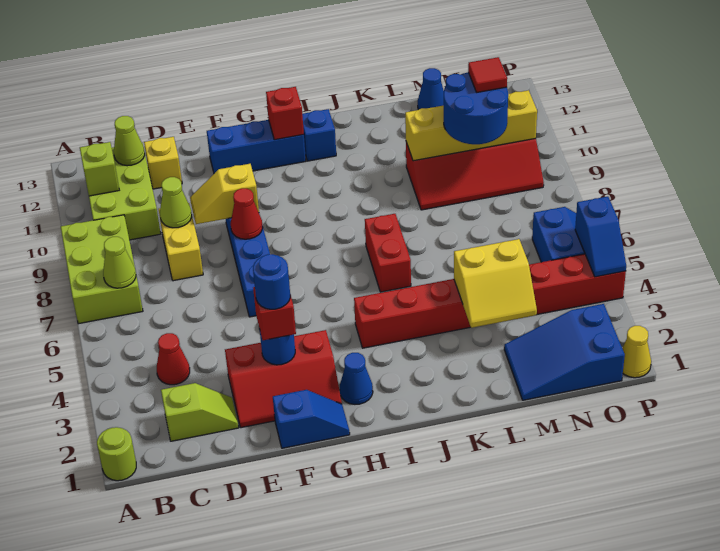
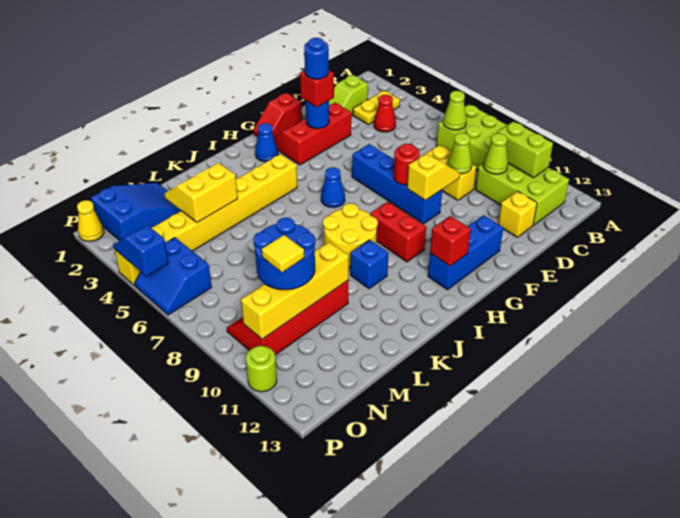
lime round brick A1 level 1 -> lime round brick P11 level 1
none -> yellow plate B3:C3 level 1
lime brick B11 level 2 -> lime brick B10:B11 level 2
lime cone C12 level 2 -> lime cone C10 level 2
blue slope F1:G1 level 1 top F -> red slope F1:G1 level 1 top F
red cone F8 level 2 -> red round brick F8 level 2
red brick I4:P4 level 1 -> yellow brick I4:P4 level 1
none -> yellow round brick I8:J9 level 1
blue brick I12 level 1 -> blue brick J10 level 1
red brick J6:J7 level 1 -> red brick H9:H10 level 1
blue cone M13 level 1 -> blue cone H6 level 1
red tile N10 level 4 -> yellow tile N10 level 4

